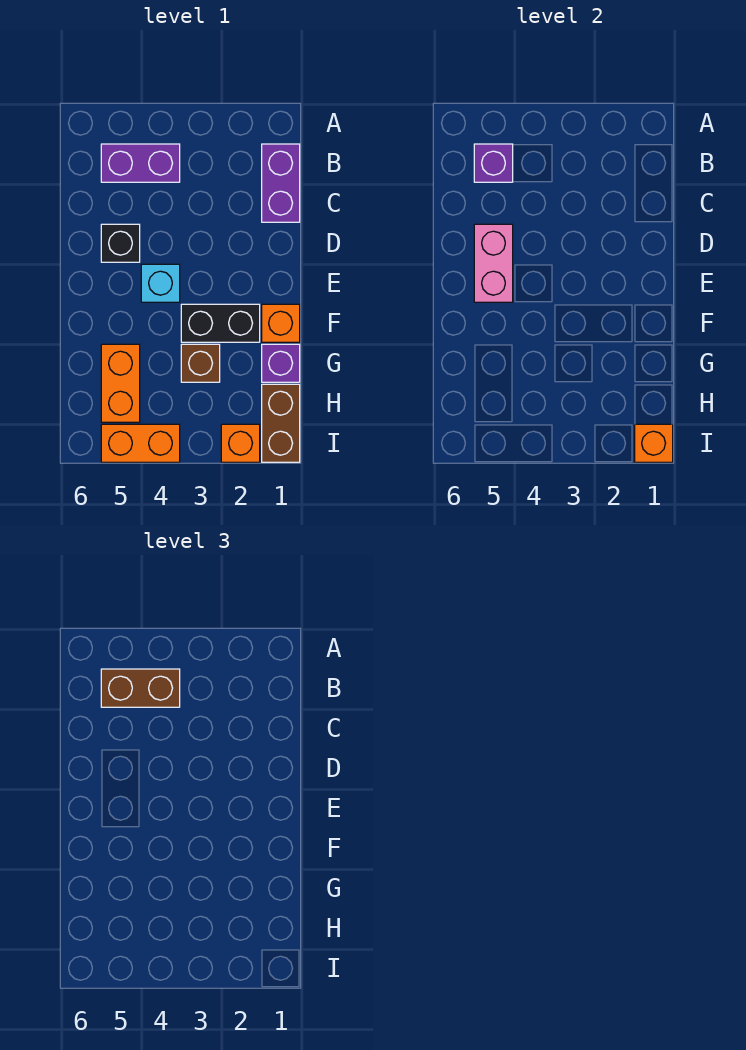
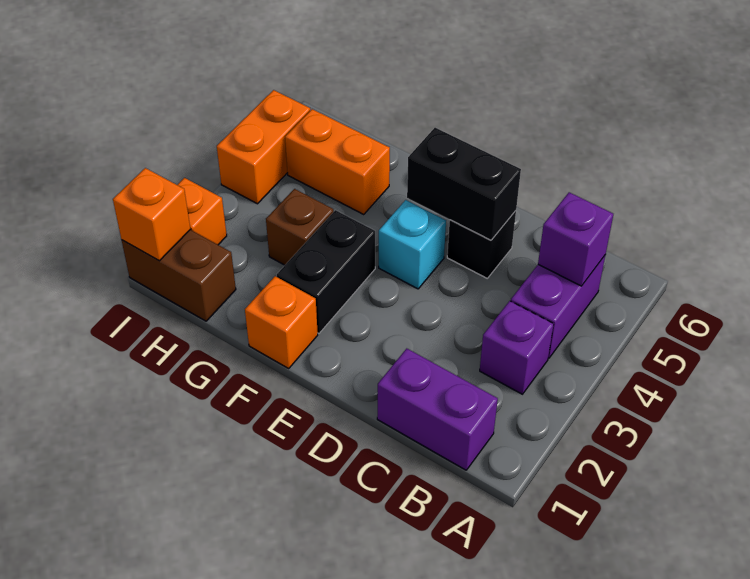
brown brick B4:B5 level 3 -> none
pink brick D5:E5 level 2 -> black brick D5:E5 level 2
purple brick G1 level 1 -> purple brick B3 level 1

